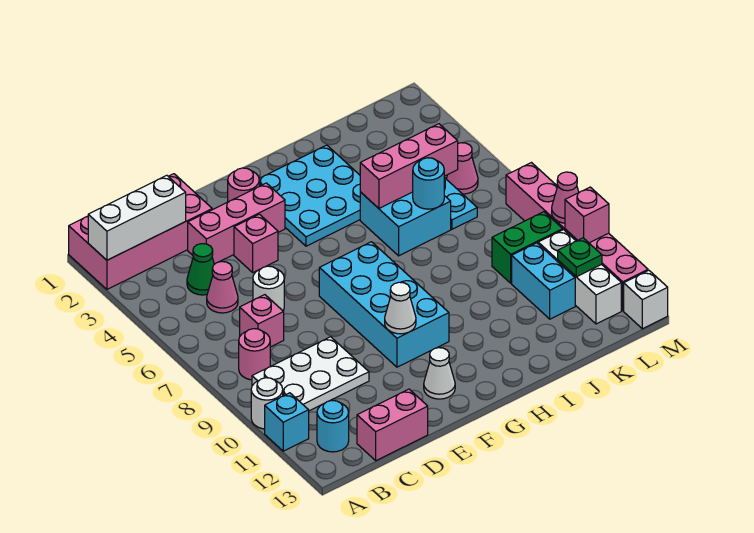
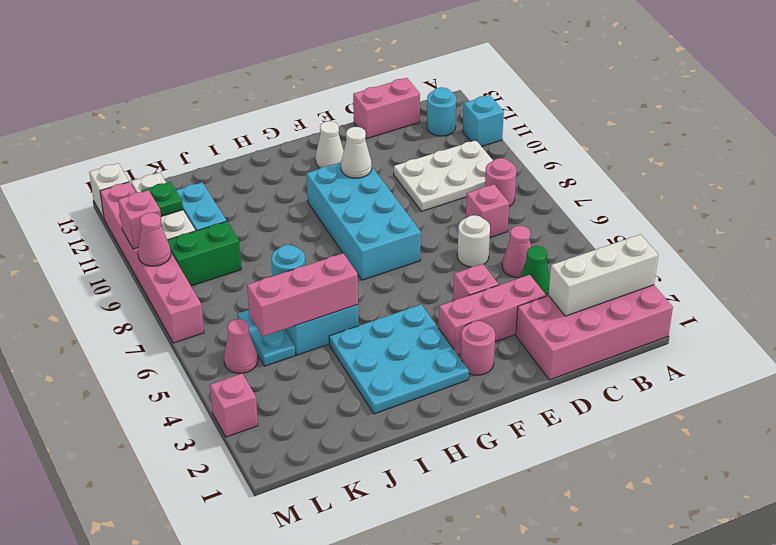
white round brick A10 level 1 -> none
none -> pink brick M3 level 1

